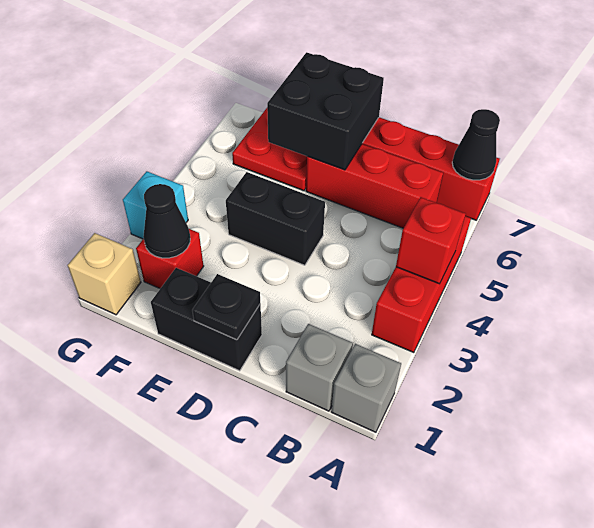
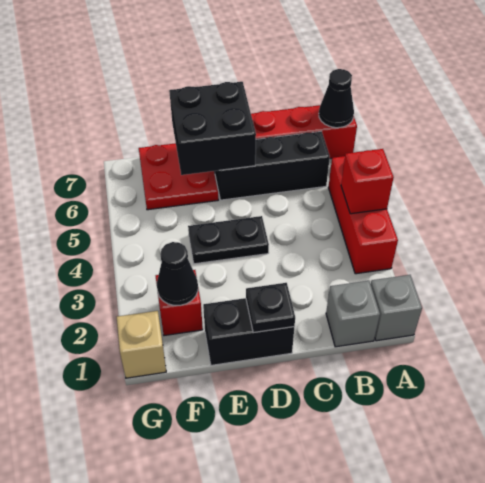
red brick B6:D6 level 1 -> black brick B6:D6 level 1
black brick D4:E4 level 1 -> black plate D4:E4 level 1
cyan brick G3 level 1 -> none

